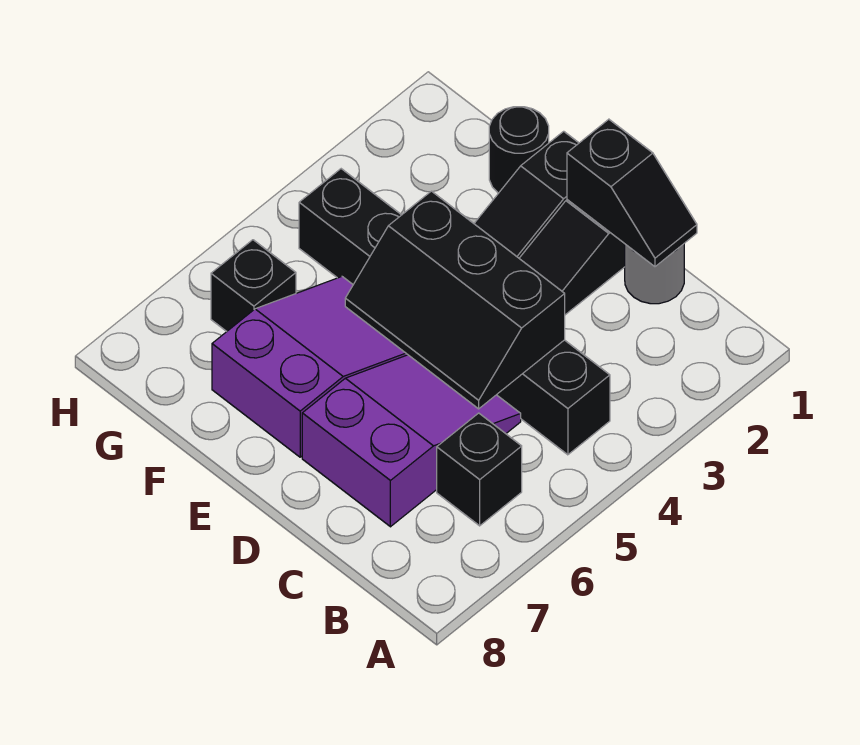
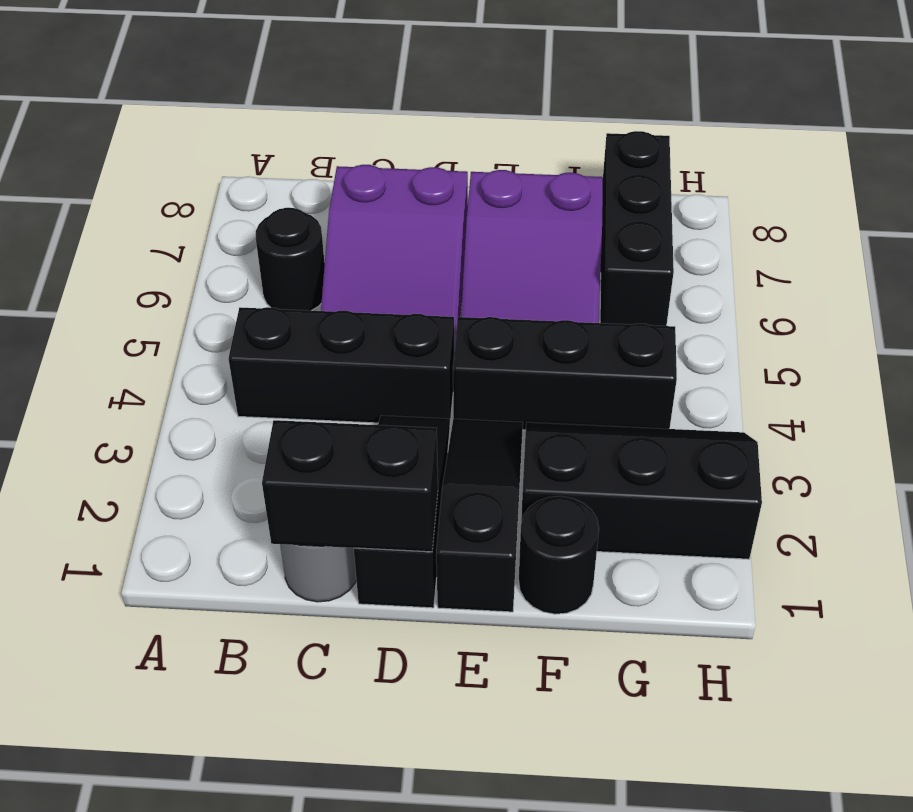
black brick B6 level 1 -> black round brick B6 level 1
black slope C1:D1 level 2 top D -> black brick C1:D1 level 2
black slope C4:E5 level 2 top 4 -> black slope F2:H3 level 1 top 2
black brick G6 level 1 -> black brick G6:G8 level 1

